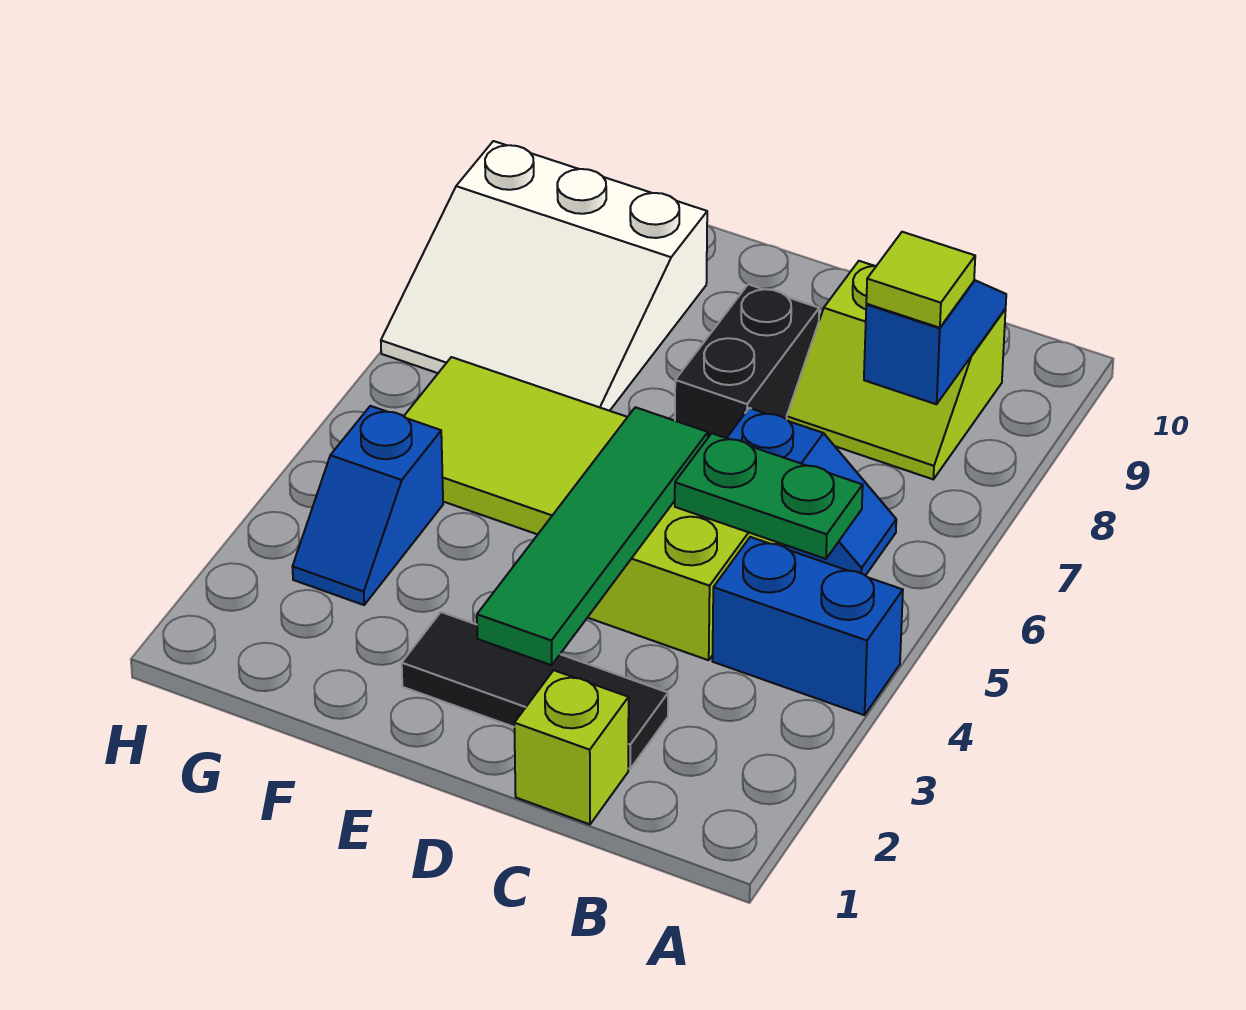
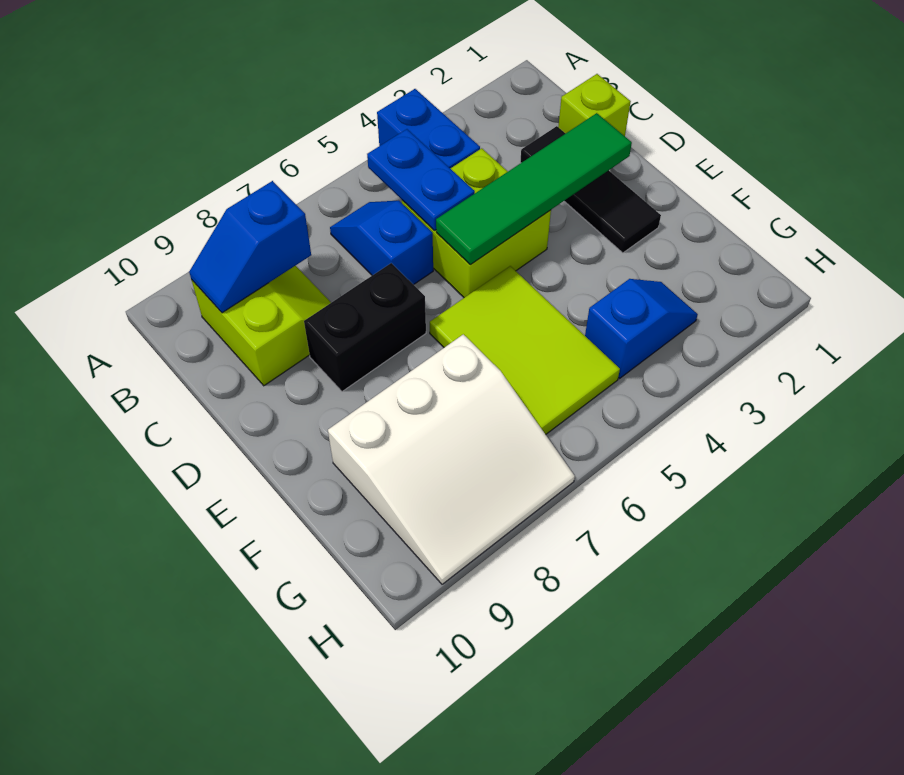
green plate B5:C5 level 2 -> blue plate B5:C5 level 2
lime tile B8 level 3 -> none
white slope F7:H9 level 1 top 9 -> white slope F7:H9 level 1 top F

